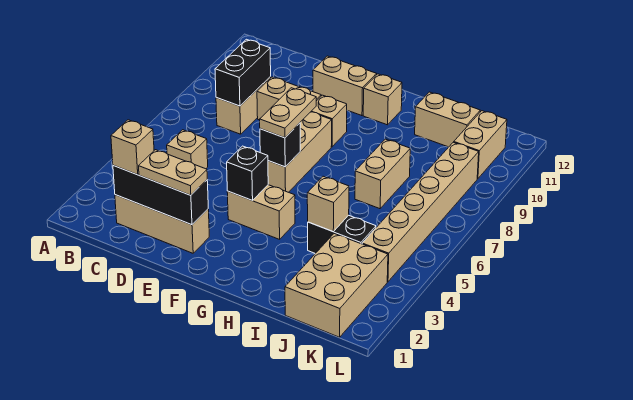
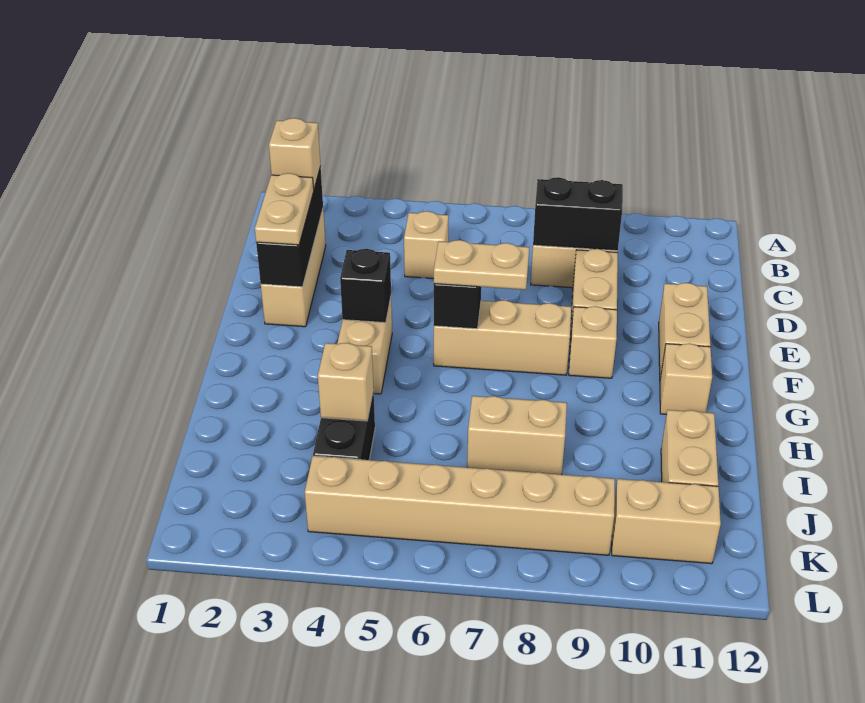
tan brick J1:K3 level 1 -> none

